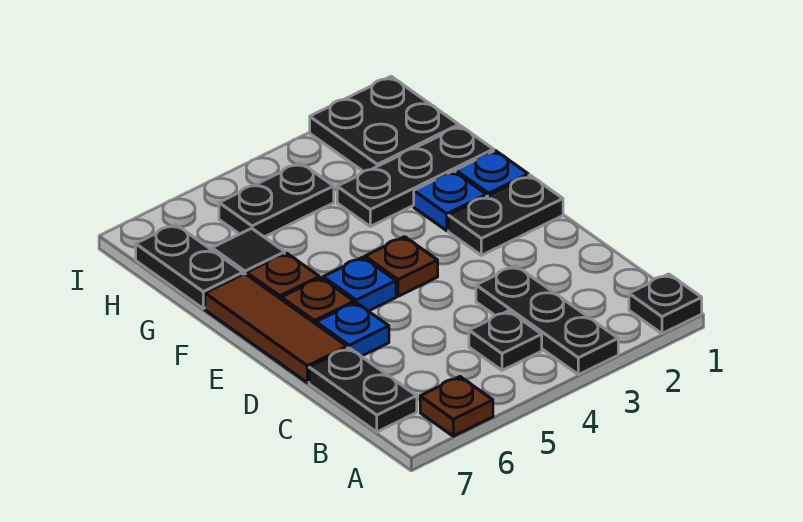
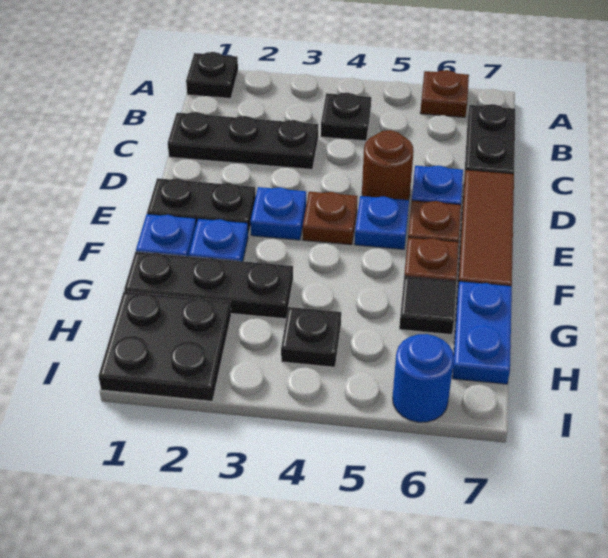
black plate A3:C3 level 1 -> black plate C1:C3 level 1
none -> brown round brick D5 level 1
none -> blue plate E3 level 1
black plate G7:H7 level 1 -> blue plate G7:H7 level 1
black plate H4:H5 level 1 -> black plate H4 level 1
none -> blue round brick I6 level 1

